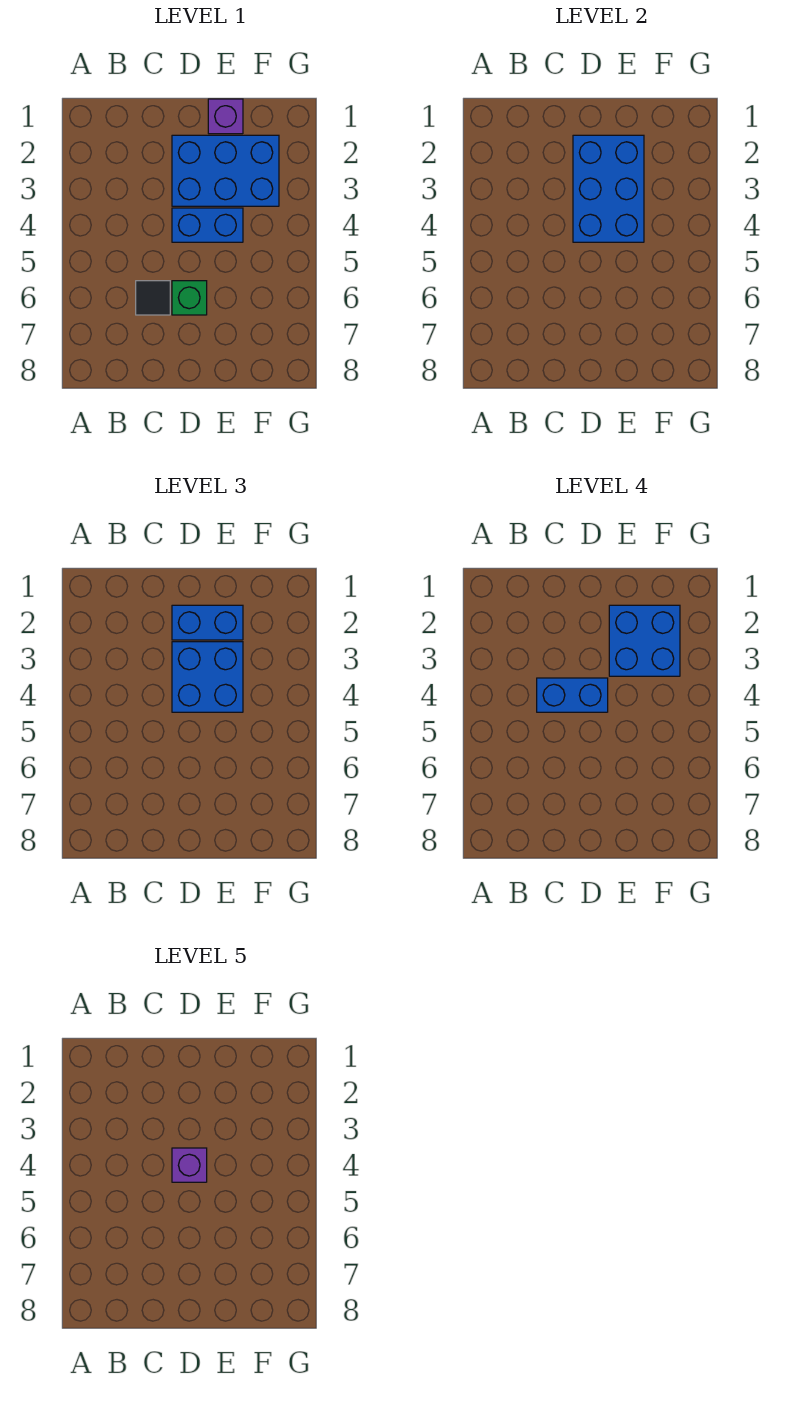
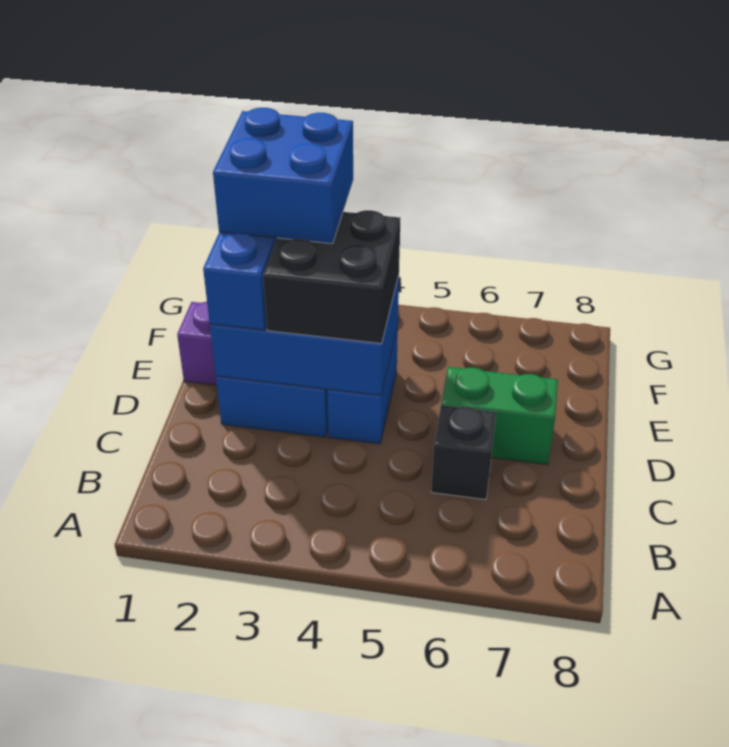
blue brick C4:D4 level 4 -> none
black tile C6 level 1 -> black brick C6 level 1
blue brick D3:E4 level 3 -> black brick D3:E4 level 3
purple brick D4 level 5 -> none
green brick D6 level 1 -> green brick D6:D7 level 1

